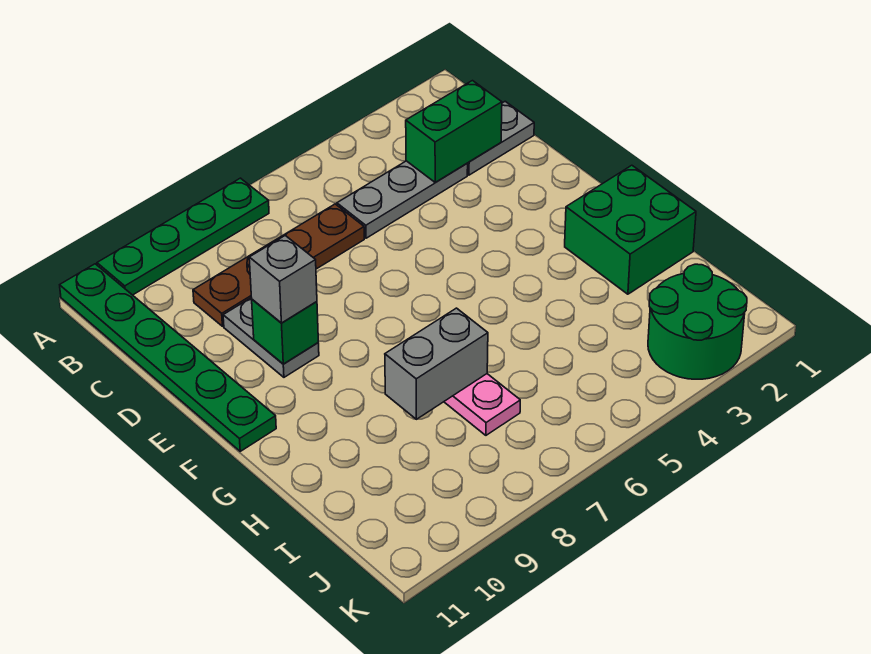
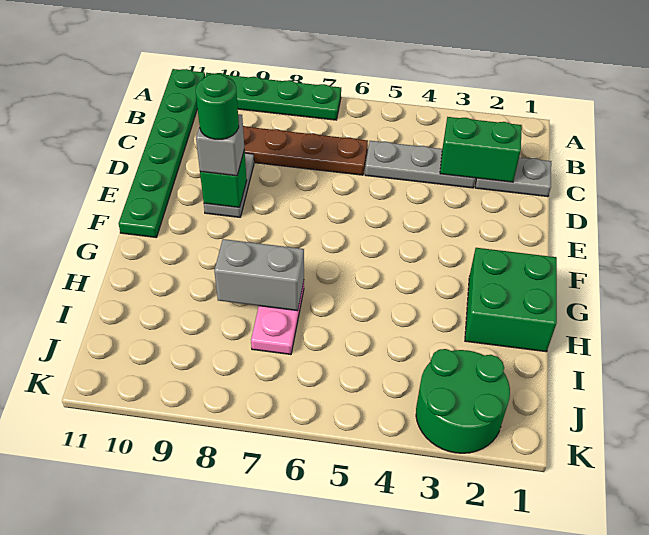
none -> green round brick E9 level 4

